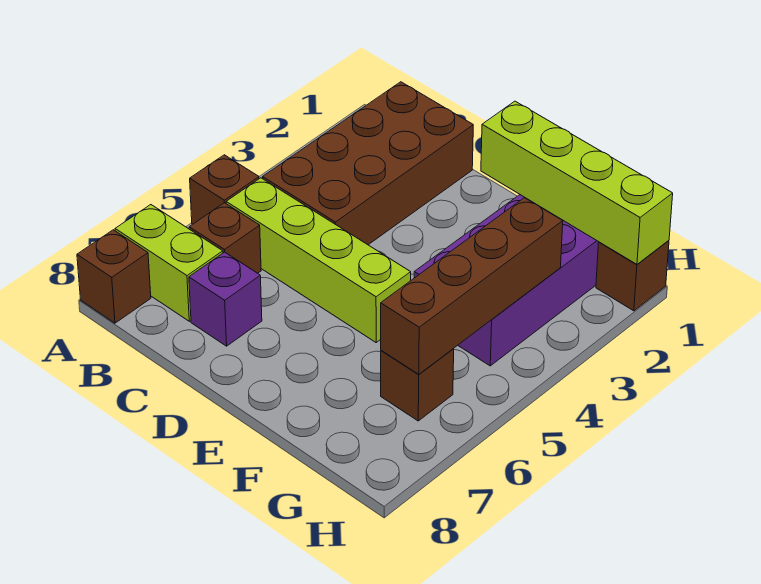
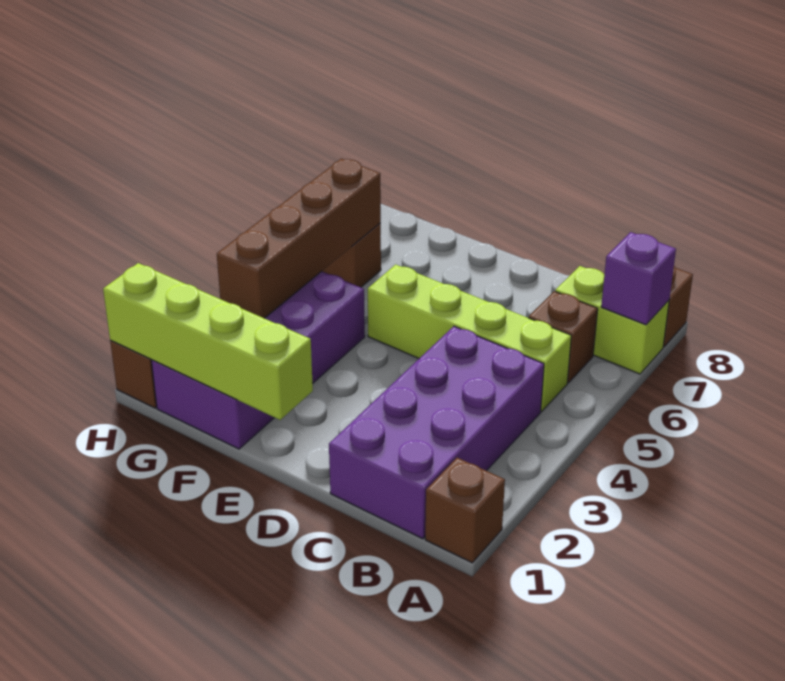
brown brick A5 level 1 -> brown brick A1 level 1
brown brick B1:C4 level 1 -> purple brick B1:C4 level 1
purple brick C7 level 1 -> purple brick A7 level 2

